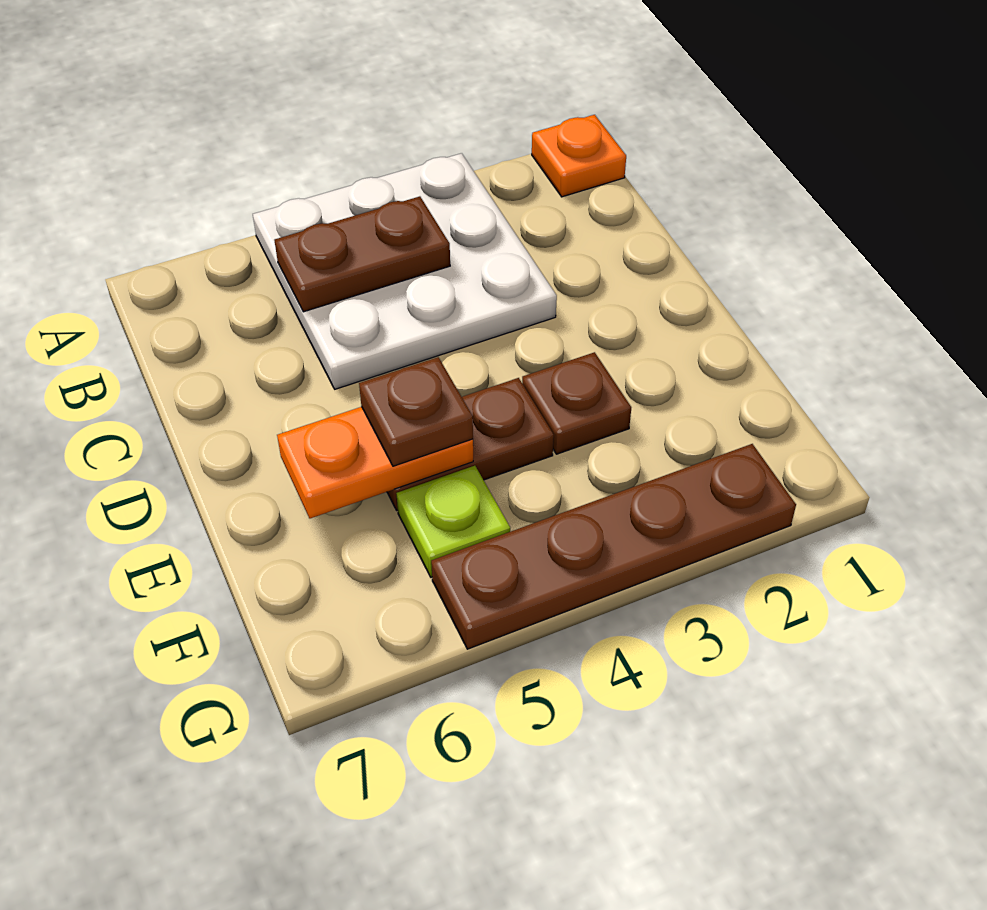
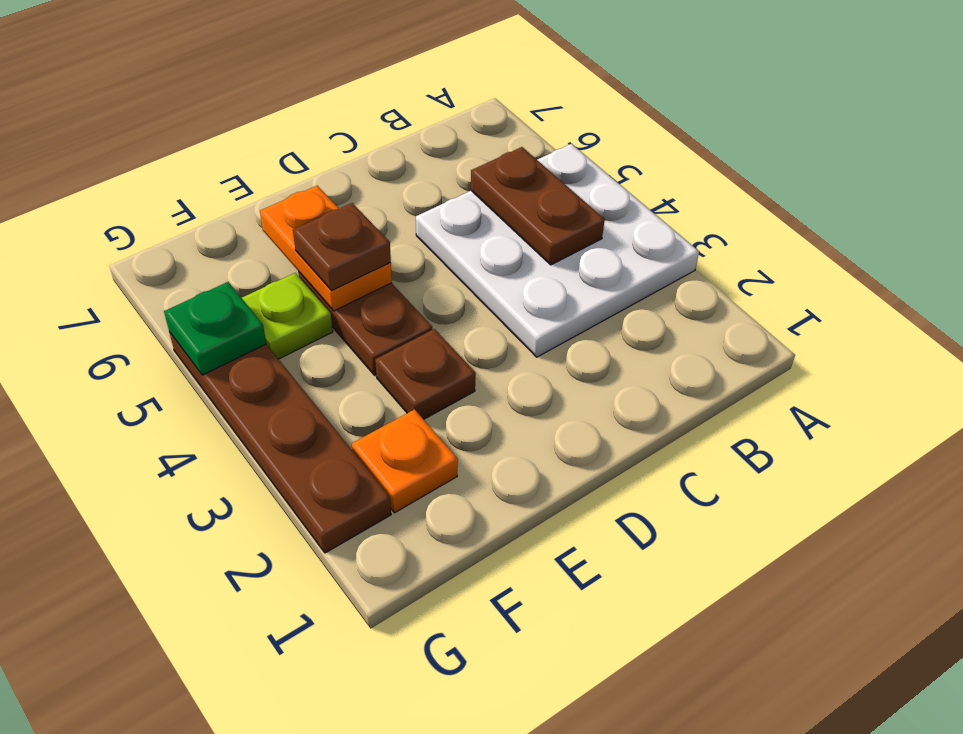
orange plate A1 level 1 -> orange plate F2 level 1
none -> green plate G5 level 2

